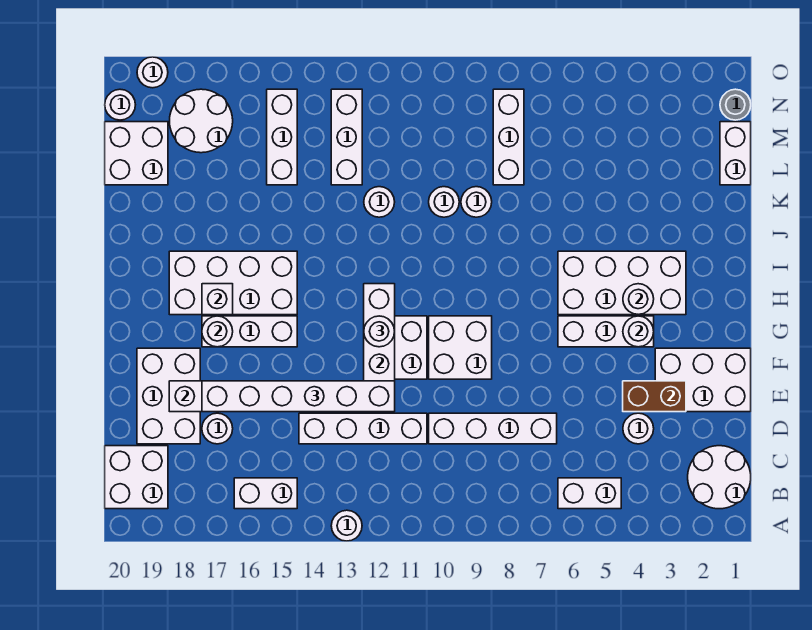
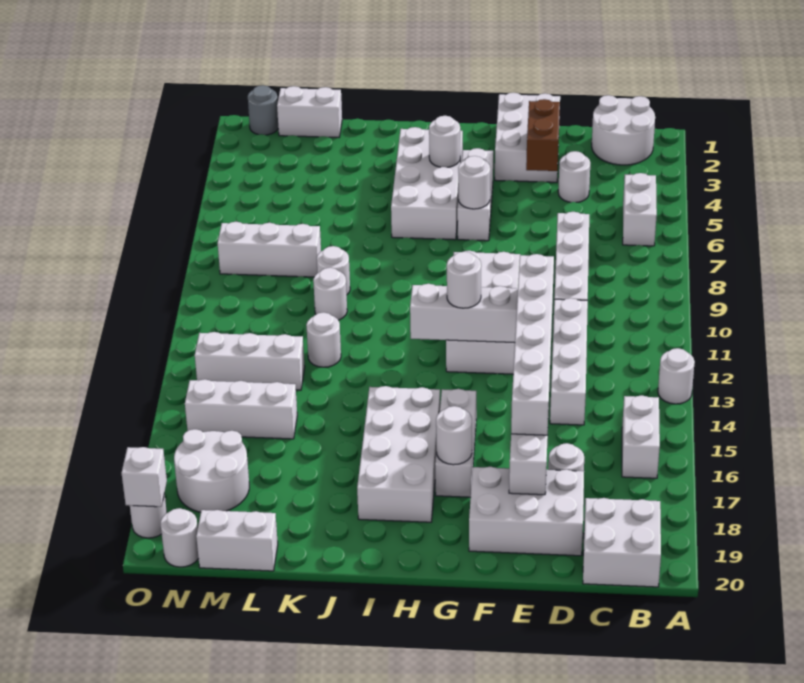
white round brick G4 level 2 -> white round brick G6 level 2
white brick H17 level 2 -> white brick O19 level 2
white brick L19:M20 level 1 -> white brick L20:M20 level 1

